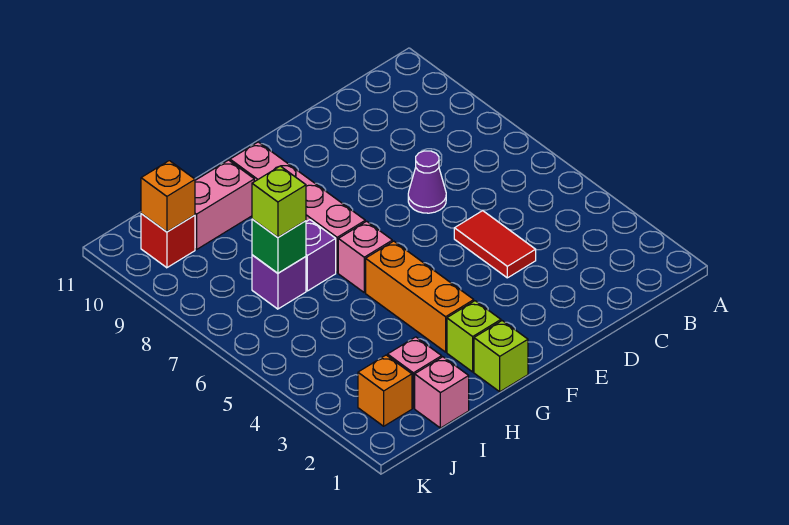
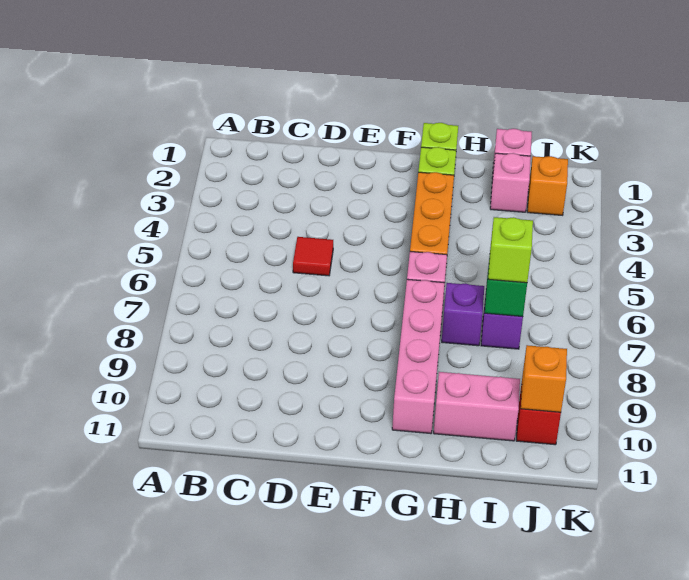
red tile D4:D5 level 1 -> red tile D5 level 1
purple cone D7 level 1 -> none

